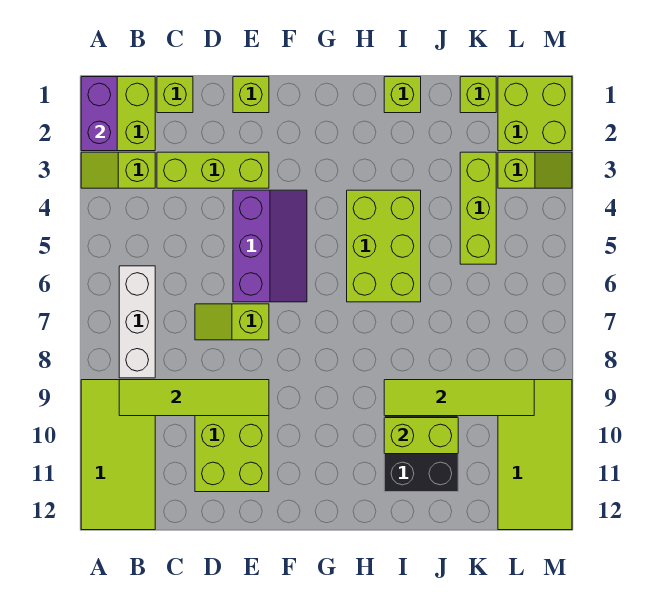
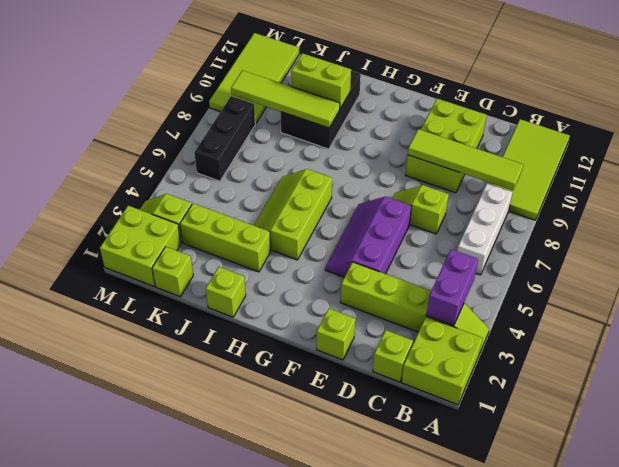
purple brick A1:A2 level 2 -> purple brick B3:B4 level 2
lime slope D7:E7 level 1 top E -> lime slope D7:E7 level 1 top D
lime brick H4:I6 level 1 -> lime slope H4:I6 level 1 top H
lime brick K3:K5 level 1 -> lime brick I3:K3 level 1
none -> black brick L6:L8 level 1

